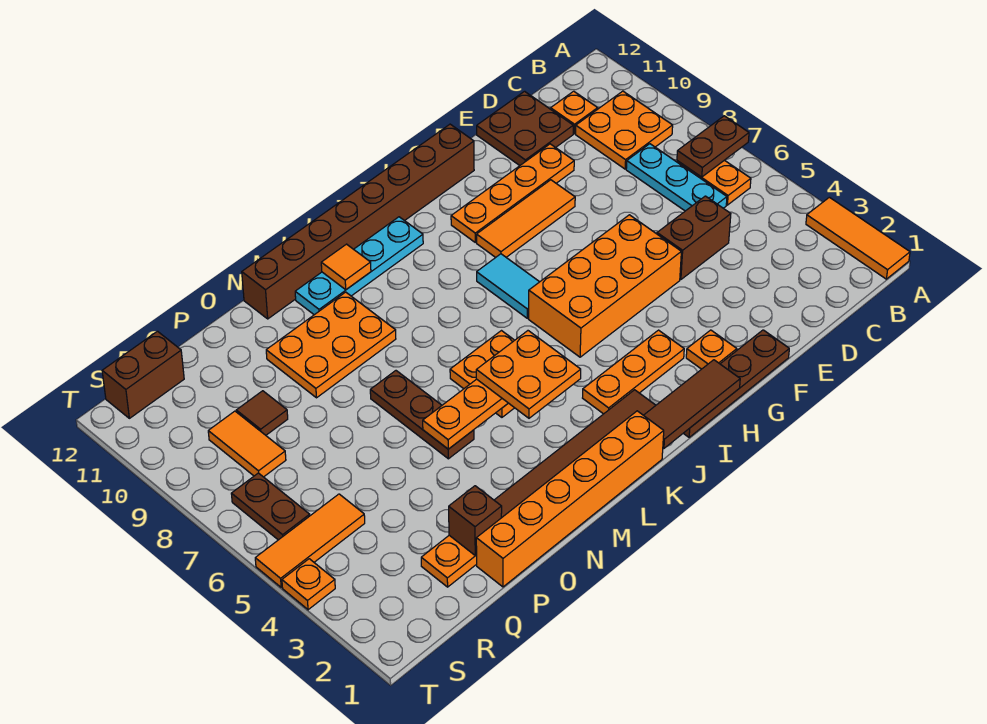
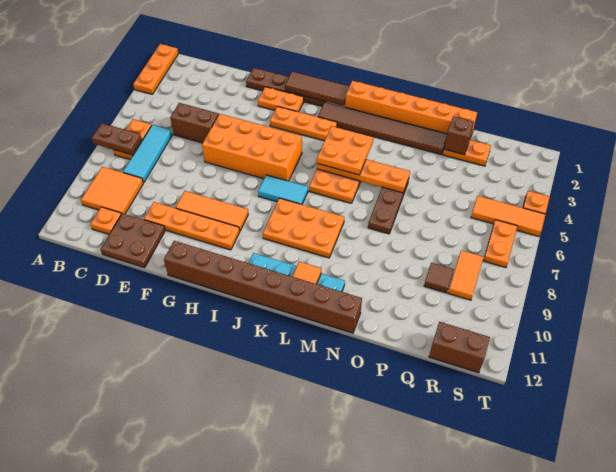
orange tile A1:A3 level 1 -> orange plate A1:A3 level 1
orange plate B9:C10 level 1 -> orange tile B9:C10 level 1
cyan plate C6:C8 level 1 -> cyan tile C6:C8 level 1
orange plate G2 level 1 -> orange plate G2:H2 level 1
cyan tile I7:I8 level 1 -> cyan tile I7:J7 level 1
orange plate M9:O10 level 1 -> orange plate J8:L9 level 1
brown plate S6:S7 level 1 -> orange plate S6:S7 level 1

